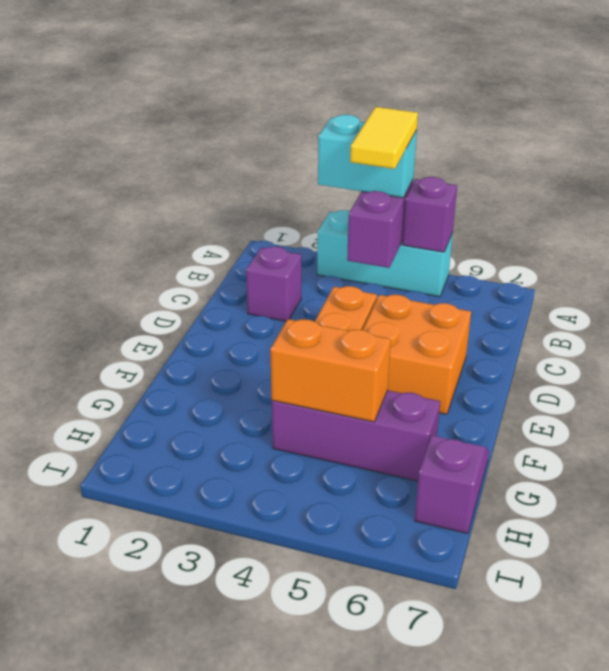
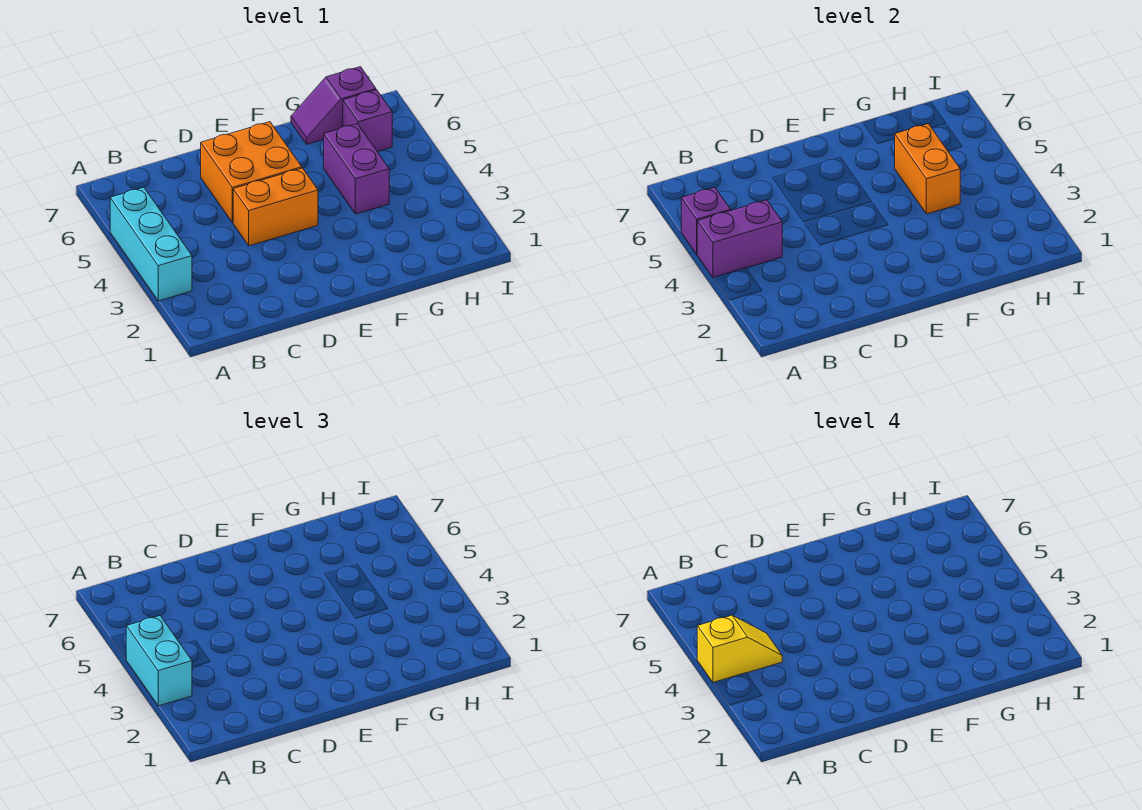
yellow tile A4:B4 level 4 -> yellow slope A4:B4 level 4 top A
purple brick C2 level 1 -> purple brick H6 level 1
purple brick G4:G6 level 1 -> purple brick G4:G5 level 1

